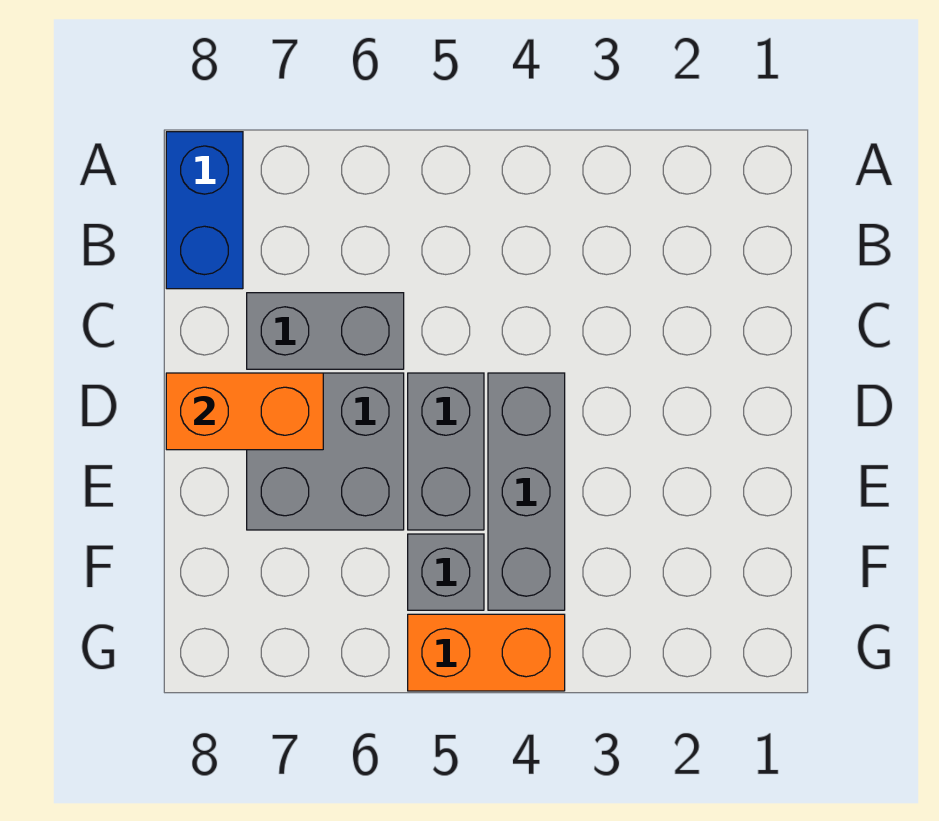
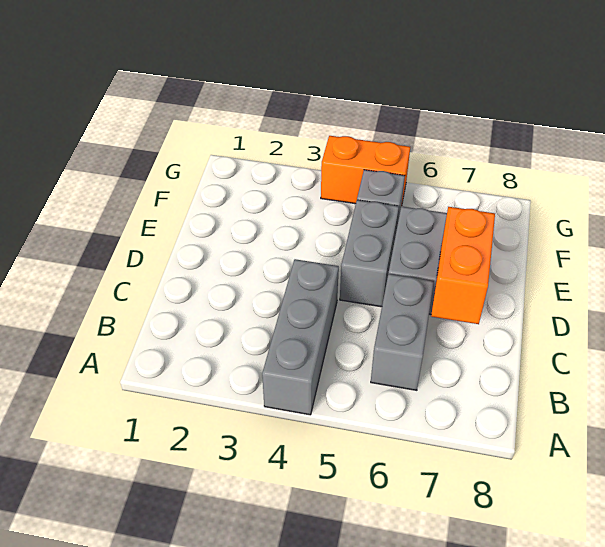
blue brick A8:B8 level 1 -> none
grey brick C6:C7 level 1 -> grey brick B6:C6 level 1
grey brick D4:F4 level 1 -> grey brick A4:C4 level 1
orange brick D7:D8 level 2 -> orange brick C7:D7 level 2

